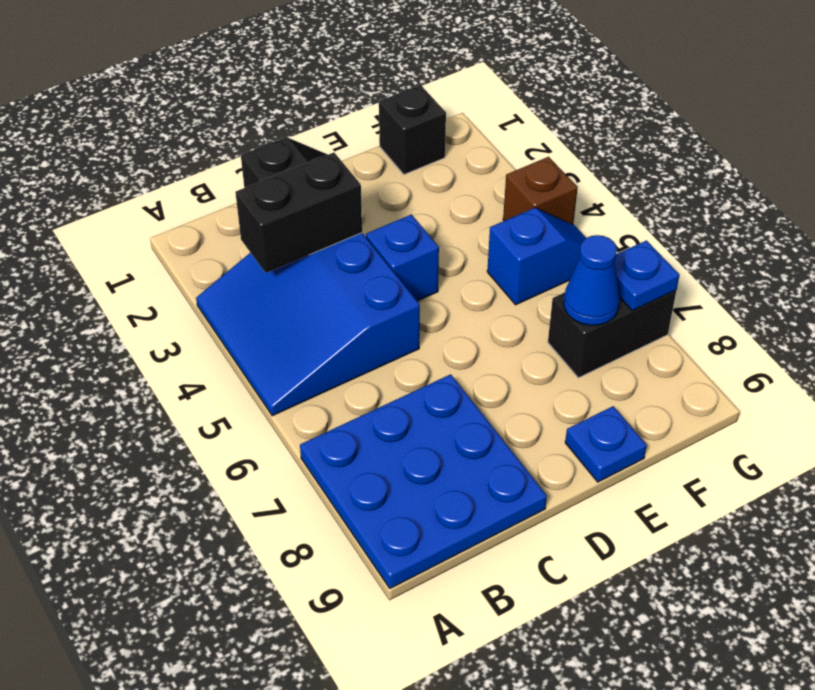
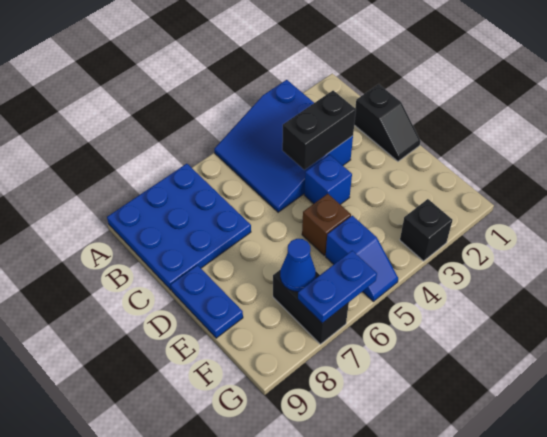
blue slope A3:C5 level 1 top C -> blue slope A3:C5 level 1 top 3
black brick B3:C3 level 2 -> black brick C3:C4 level 2
blue plate E9 level 1 -> blue plate D9:E9 level 1
black brick F1 level 1 -> black brick G3 level 1
brown brick G4 level 1 -> brown brick E5 level 1
blue plate G7 level 2 -> blue plate G6:G7 level 2

